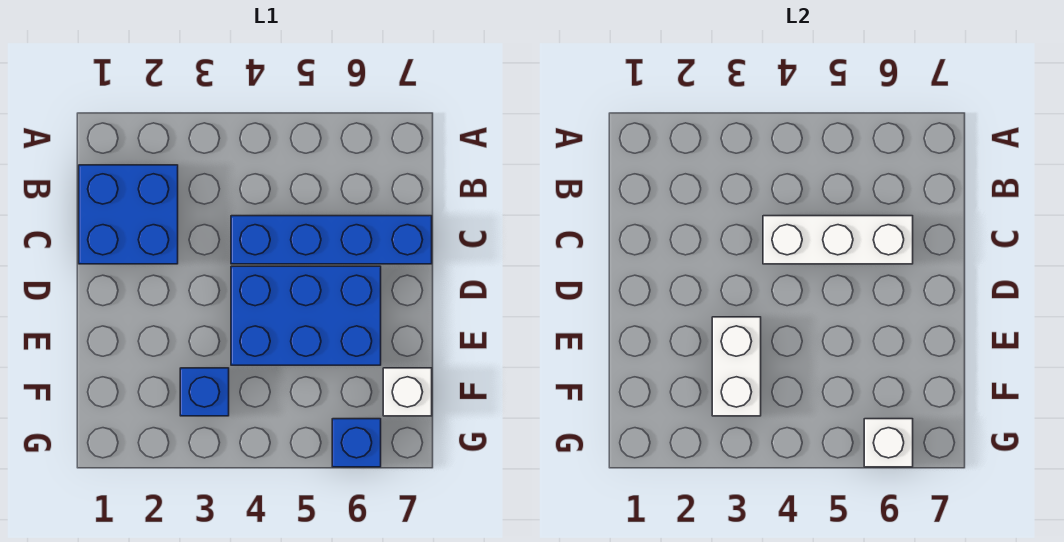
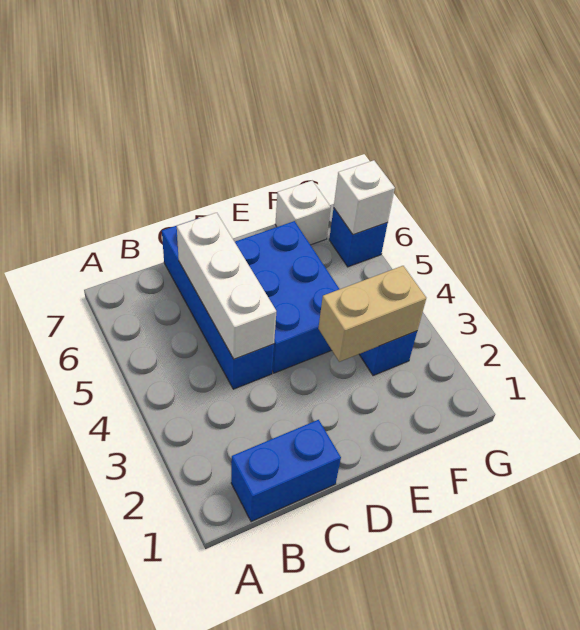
blue brick B1:C2 level 1 -> blue brick B1:C1 level 1
white brick E3:F3 level 2 -> tan brick E3:F3 level 2

